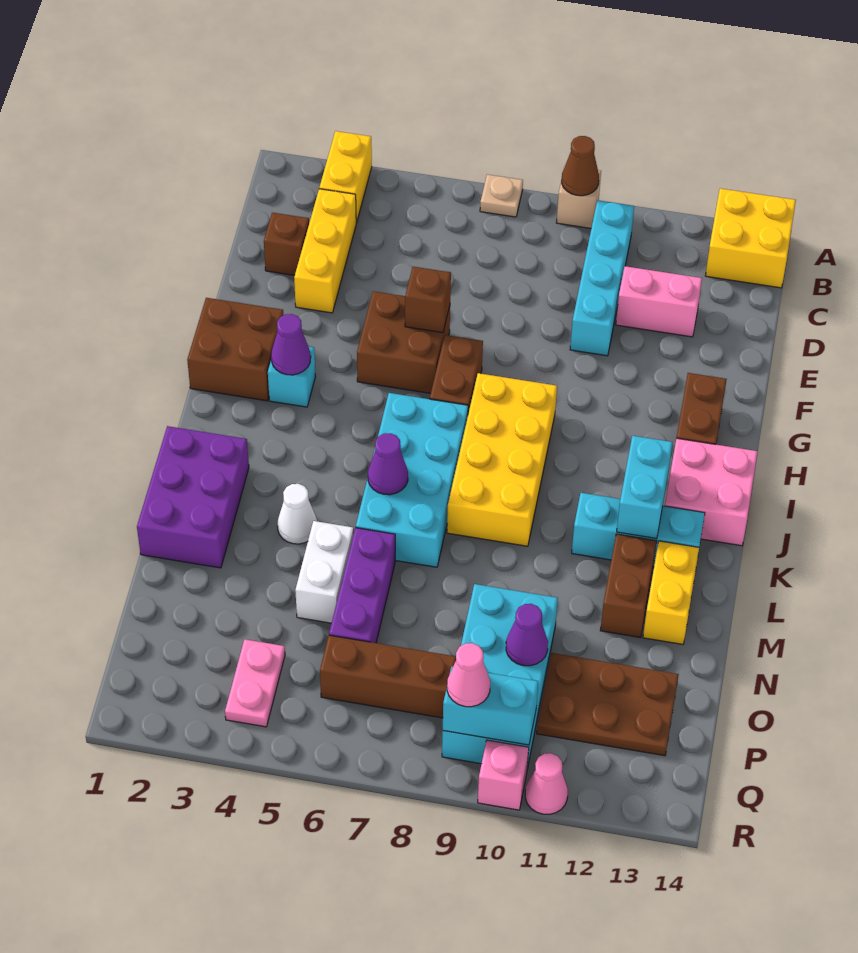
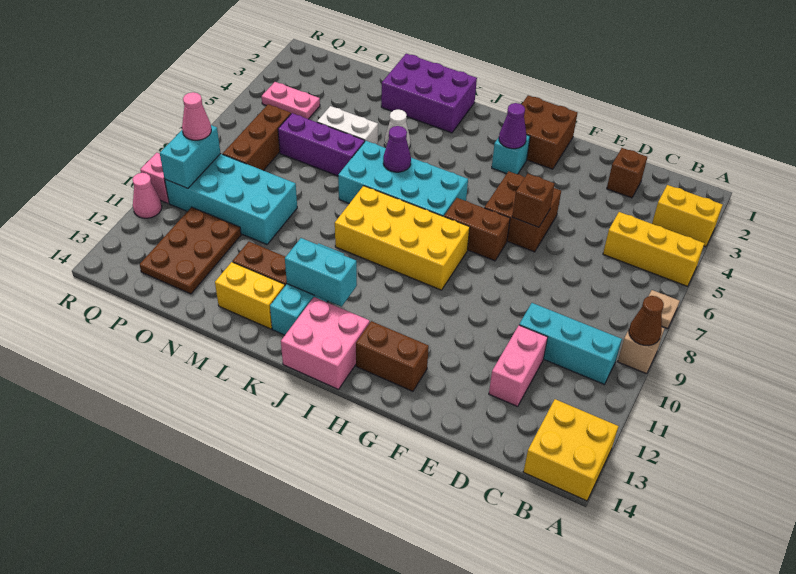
cyan brick B10:E10 level 1 -> cyan brick B10:D10 level 1
yellow brick C3:E3 level 1 -> yellow brick A5:C5 level 1
purple cone O10 level 2 -> none

